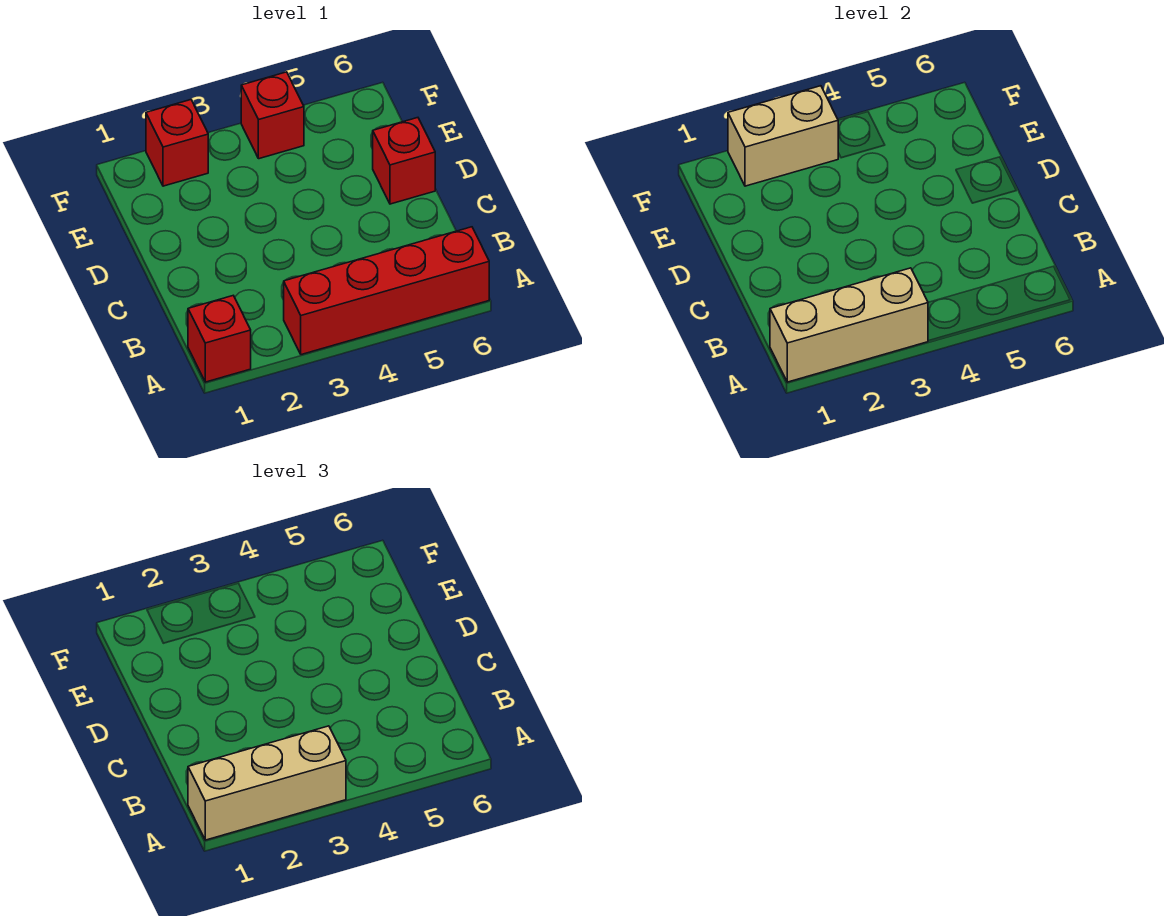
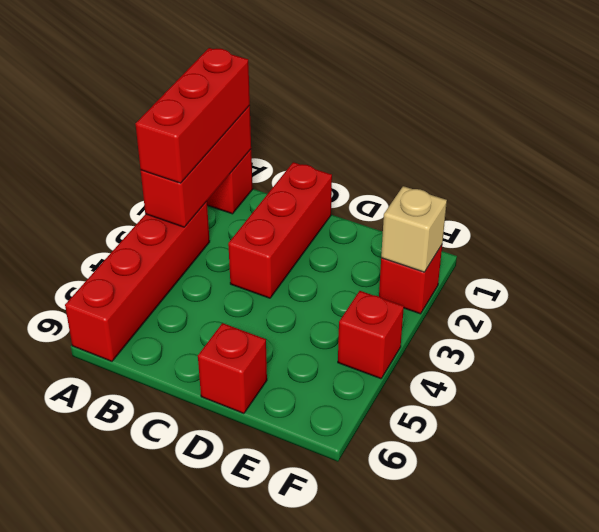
tan brick A1:A3 level 2 -> red brick A1:A3 level 2
tan brick A1:A3 level 3 -> red brick A1:A3 level 3
none -> red brick C1:C3 level 1
tan brick F2:F3 level 2 -> tan brick F2 level 2

